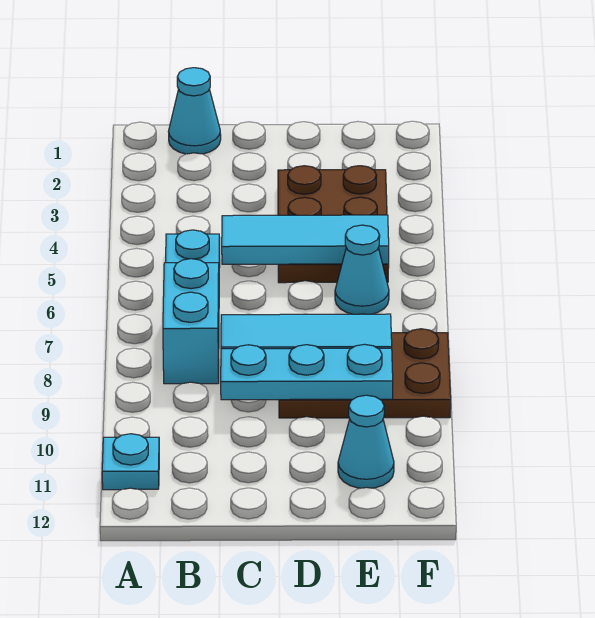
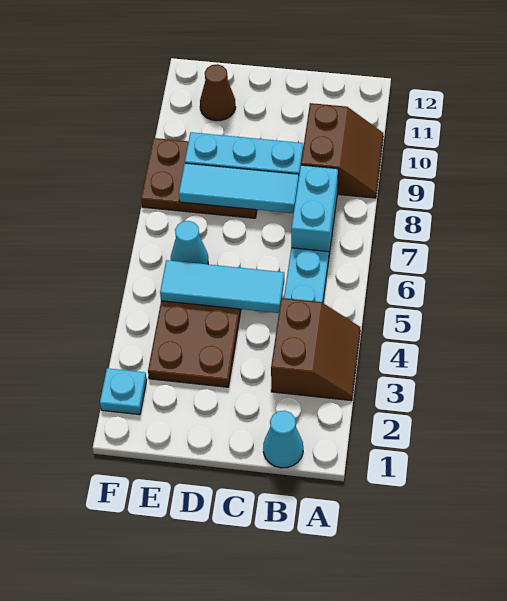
none -> brown slope A3:B4 level 1 top B
none -> brown slope A9:B10 level 1 top B
cyan plate A11 level 1 -> cyan plate F2 level 1
cyan cone E11 level 1 -> brown cone E11 level 1

